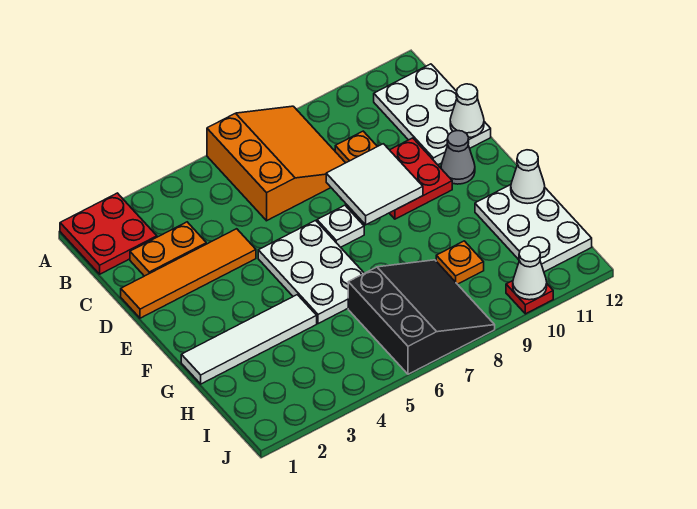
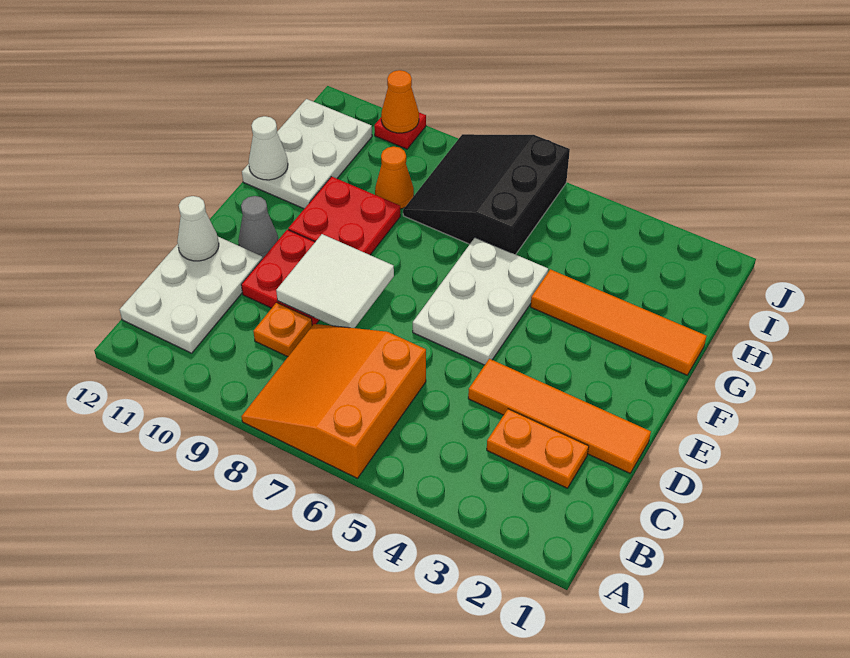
red plate A1:B2 level 1 -> red plate F9:G10 level 1
white plate E7 level 1 -> none
white tile G1:G4 level 1 -> orange tile G1:G4 level 1
orange plate H9 level 1 -> orange cone H9 level 1
white cone J10 level 2 -> orange cone J10 level 2

